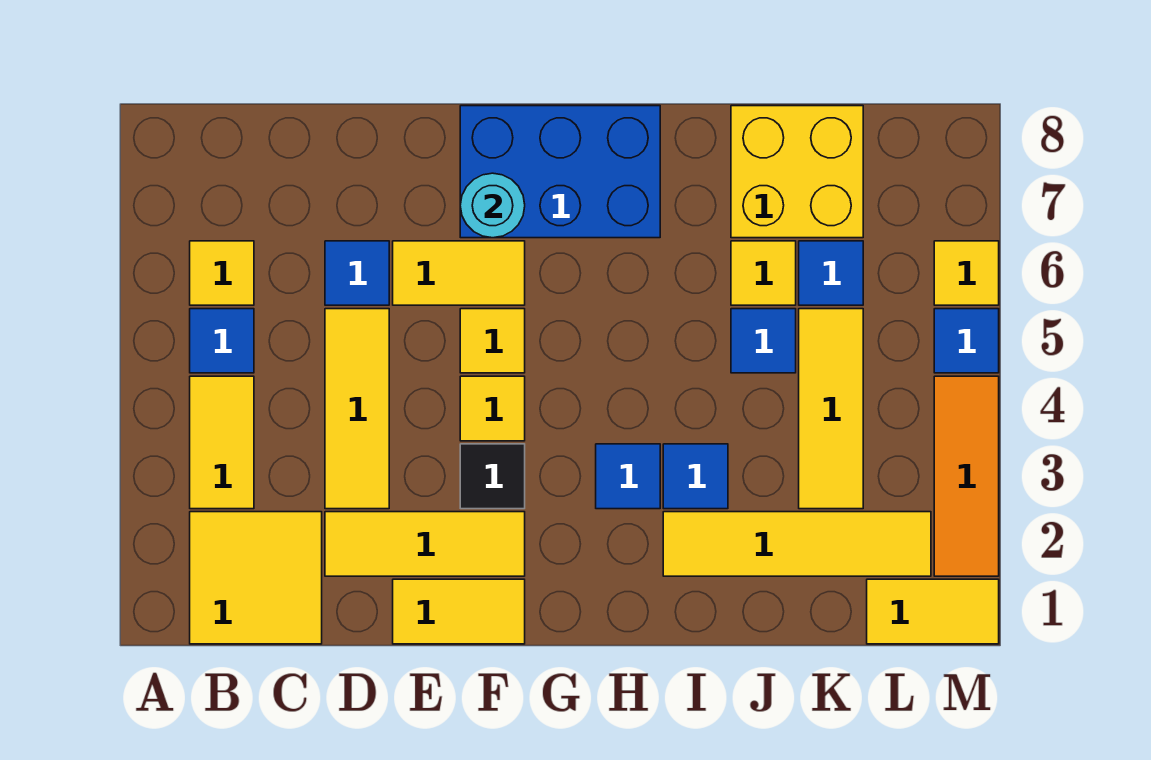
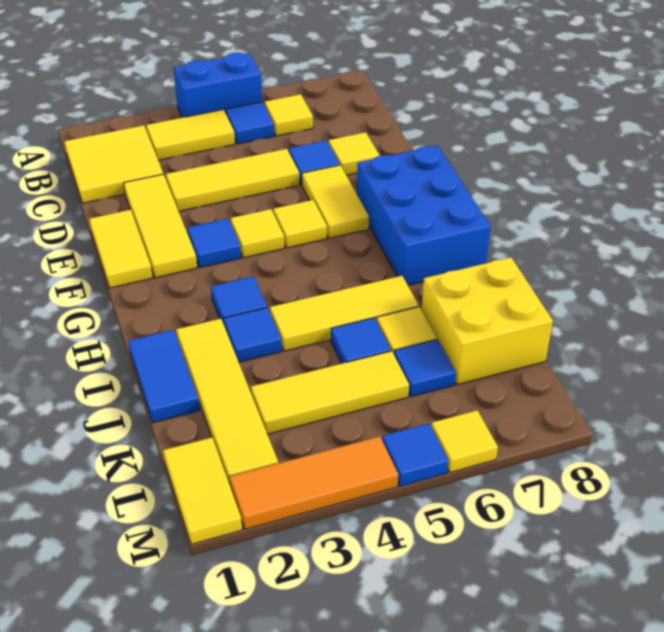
none -> blue brick A4:A5 level 1
none -> yellow tile D7 level 1
black tile F3 level 1 -> blue tile F3 level 1
cyan round brick F7 level 2 -> none
none -> blue tile I1:J1 level 1
none -> yellow tile I4:I6 level 1

